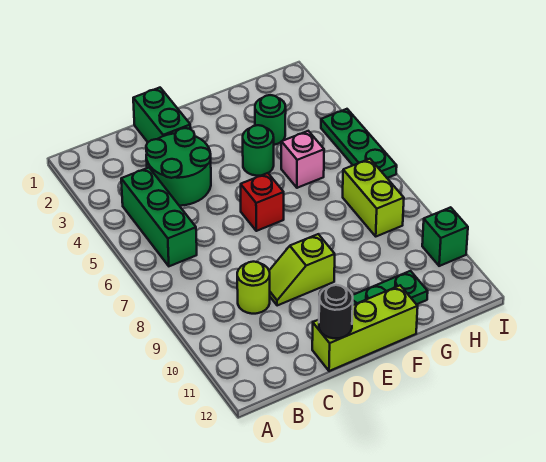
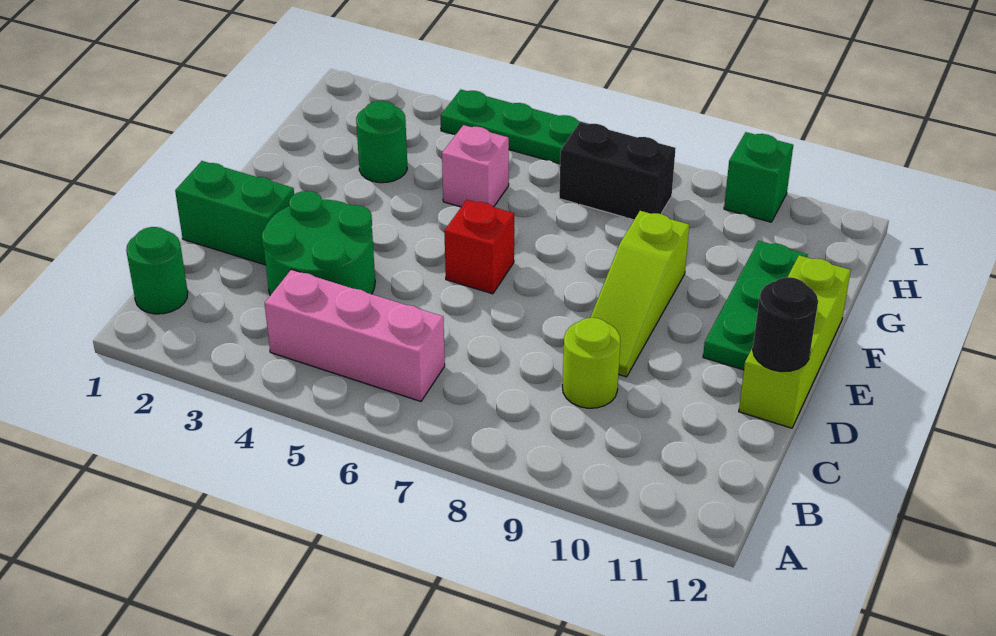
green brick B4:B6 level 1 -> pink brick B4:B6 level 1
lime slope D9:E9 level 1 top E -> lime slope D9:F9 level 1 top F
green round brick F4 level 1 -> green round brick B1 level 1
lime brick H7:H8 level 1 -> black brick H7:H8 level 1

